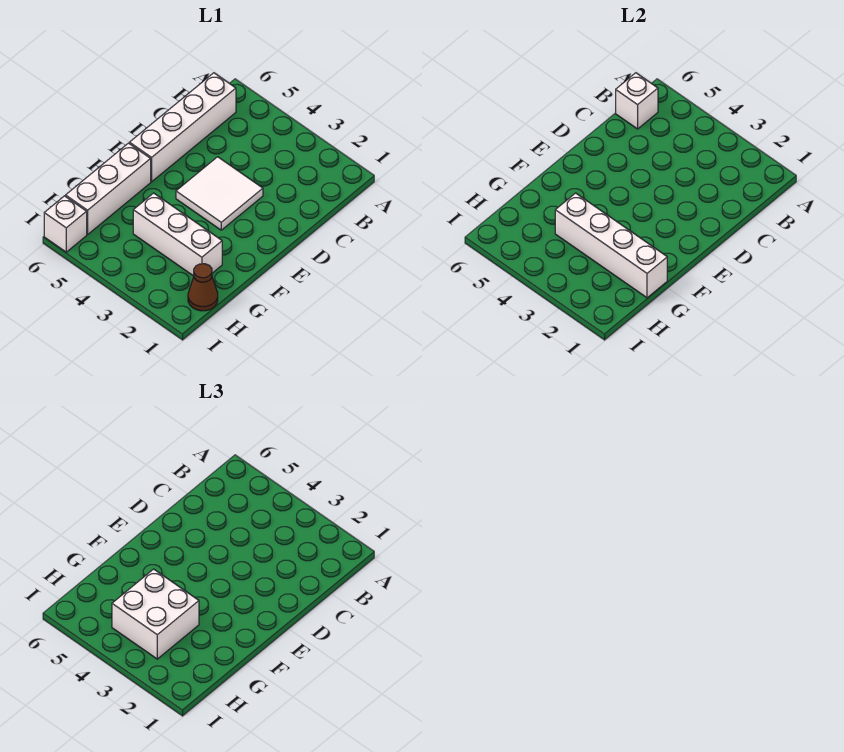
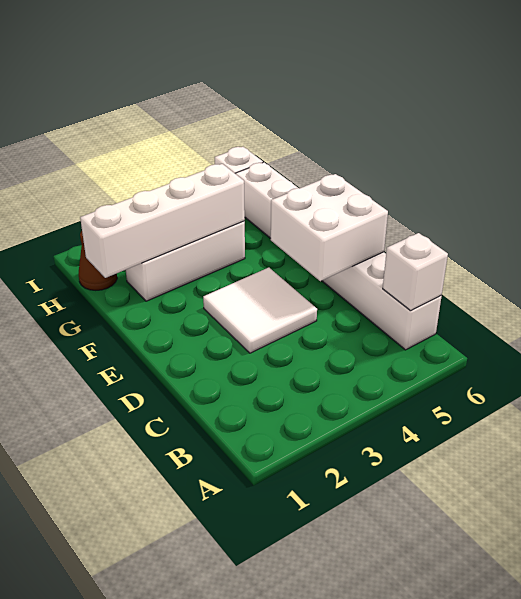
white brick G3:H4 level 3 -> white brick D5:E6 level 2

